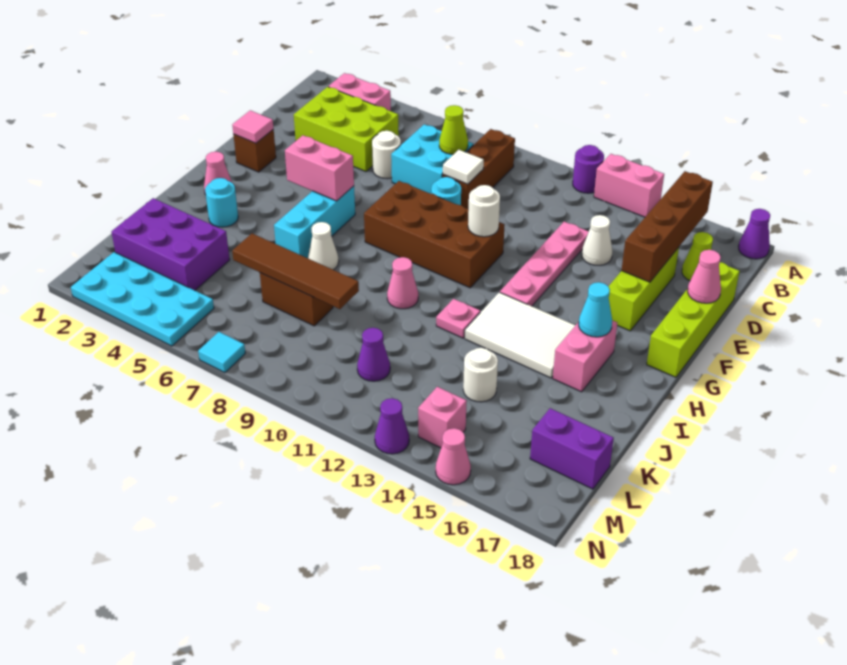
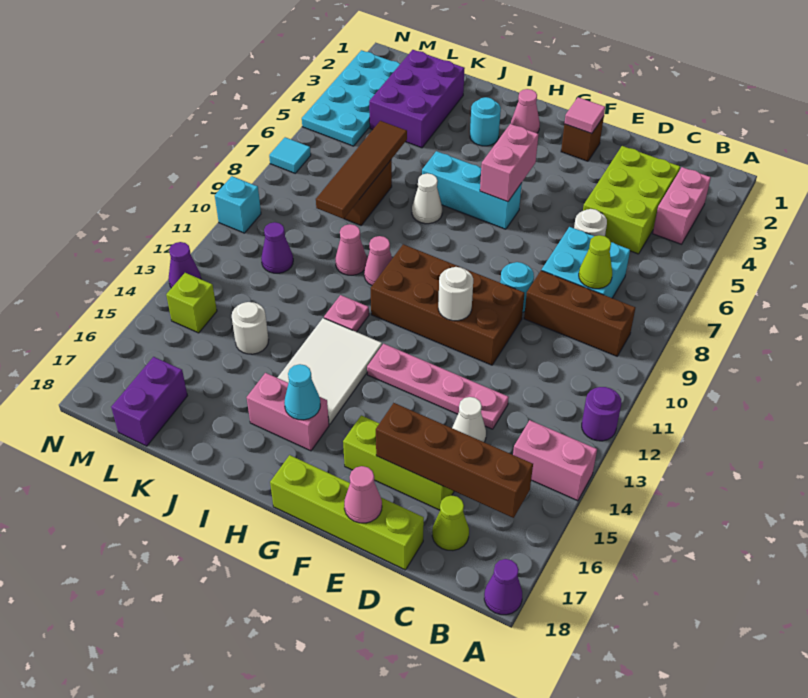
pink brick A13:A14 level 1 -> pink brick A14:B14 level 1
white tile D9 level 2 -> none
brown brick F8:G11 level 1 -> brown brick E10:H11 level 1
pink brick M14 level 1 -> lime brick M14 level 1
none -> cyan brick N10 level 1
pink cone N15 level 1 -> pink cone J10 level 1

